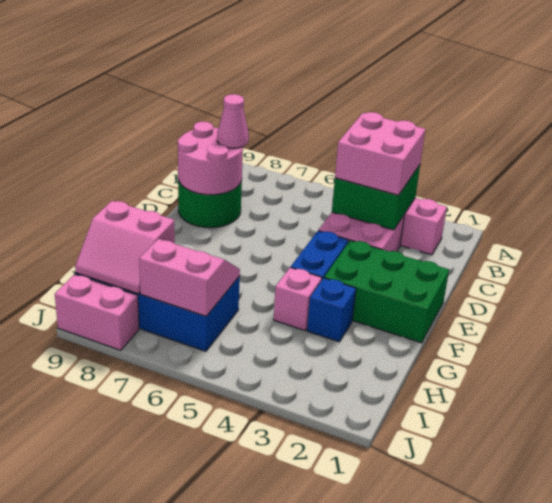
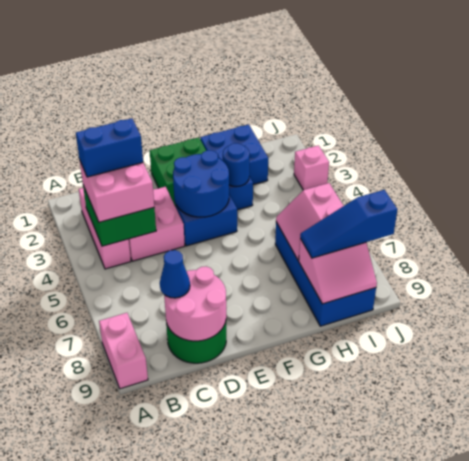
none -> blue brick B3:C3 level 4
pink cone C8 level 3 -> blue cone C8 level 3
green brick E1:F3 level 1 -> green brick E1:F2 level 1
none -> blue round brick E3:F4 level 2
none -> blue brick G1:H2 level 1
none -> blue round brick G3 level 2
pink brick G4 level 1 -> pink brick J3 level 1
pink slope H8:I9 level 2 top H -> pink slope H8:I9 level 2 top 8
none -> blue slope H8:J8 level 3 top J
pink brick J8:J9 level 1 -> pink brick A8:A9 level 1

